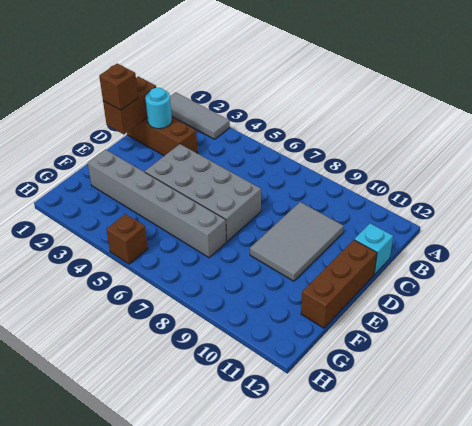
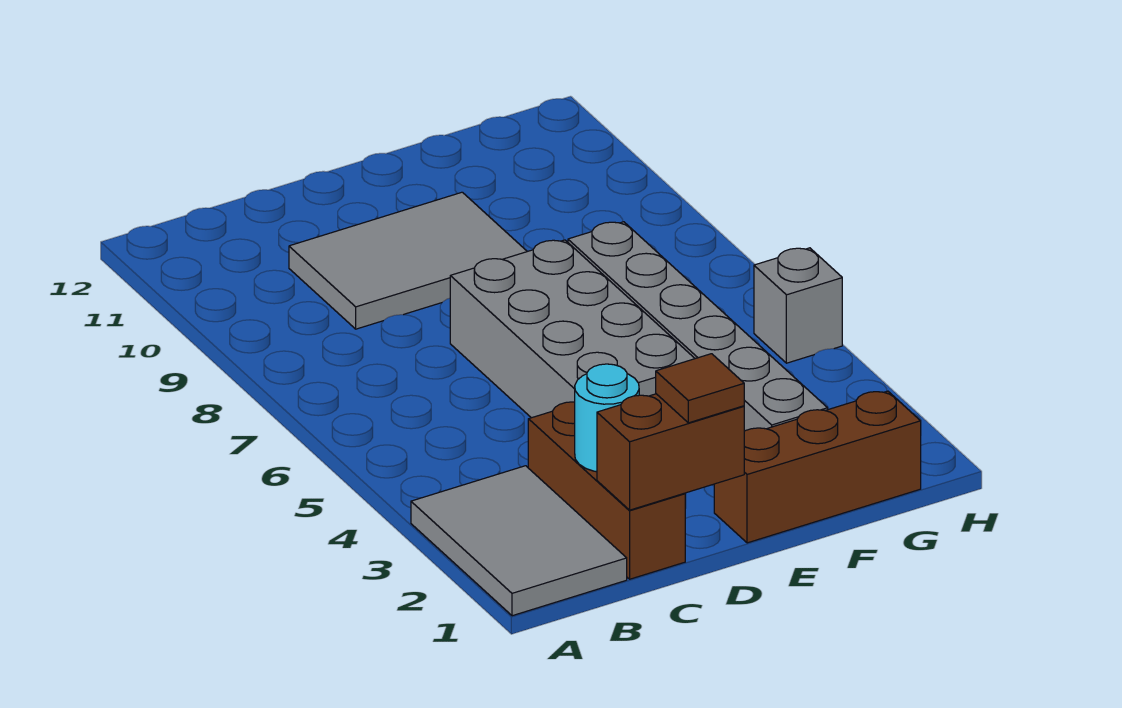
grey tile A1:A3 level 1 -> grey tile A1:B3 level 1
cyan brick C12 level 1 -> none
brown brick D1 level 3 -> brown tile D1 level 3
brown brick D12:F12 level 1 -> brown brick E1:G1 level 1
brown brick H5 level 1 -> grey brick H5 level 1

